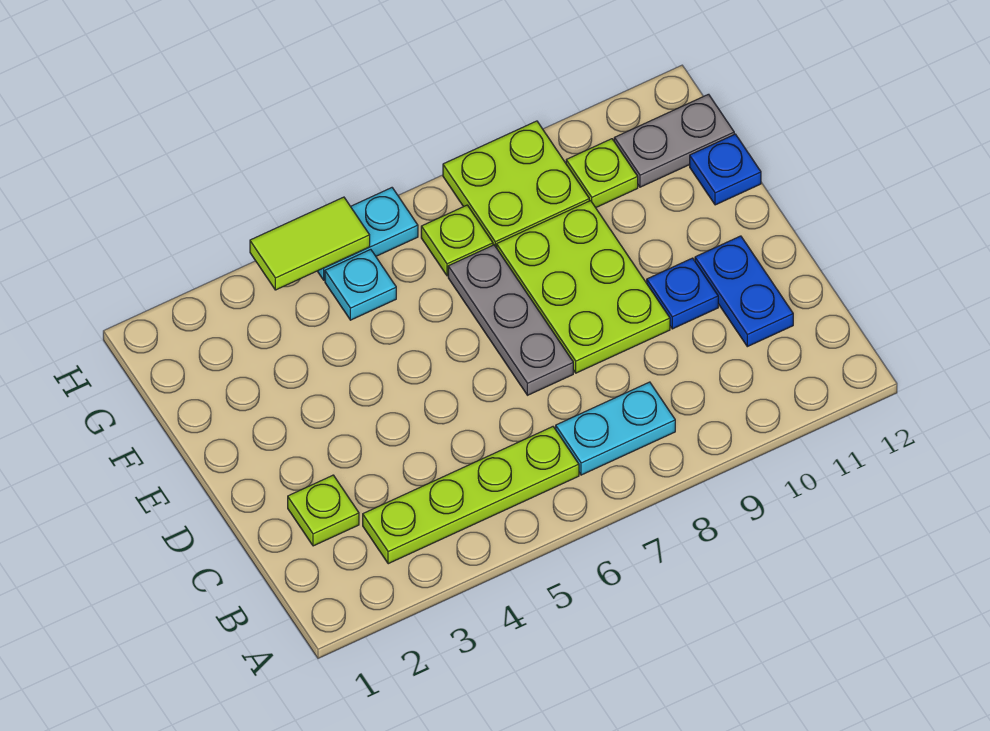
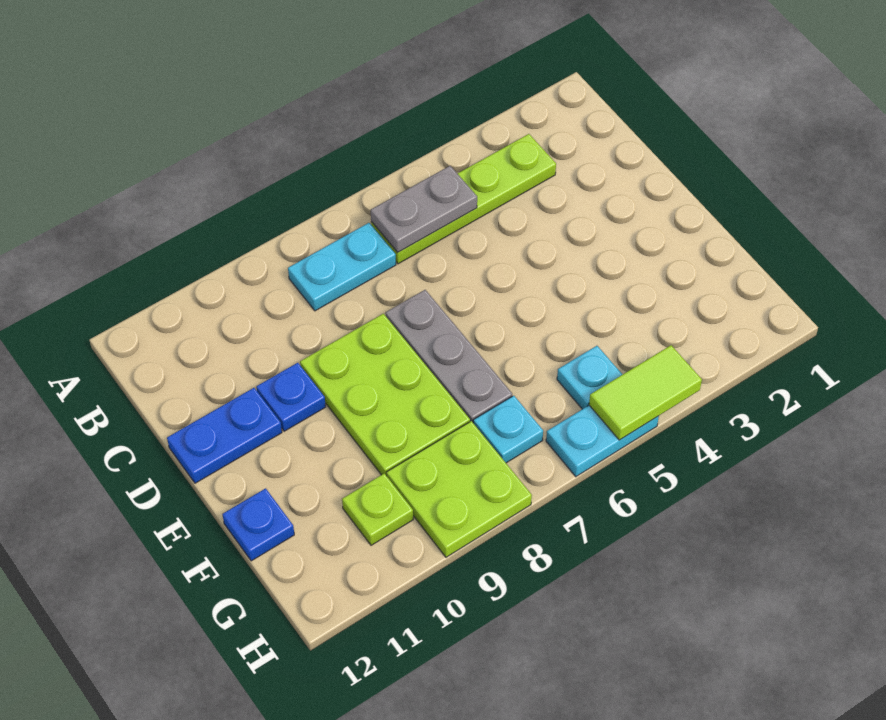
lime plate C2 level 1 -> none
blue plate C11:D11 level 1 -> blue plate D11:D12 level 1
lime plate G7 level 1 -> cyan plate G7 level 1
grey plate G11:G12 level 1 -> grey plate B5:B6 level 2

